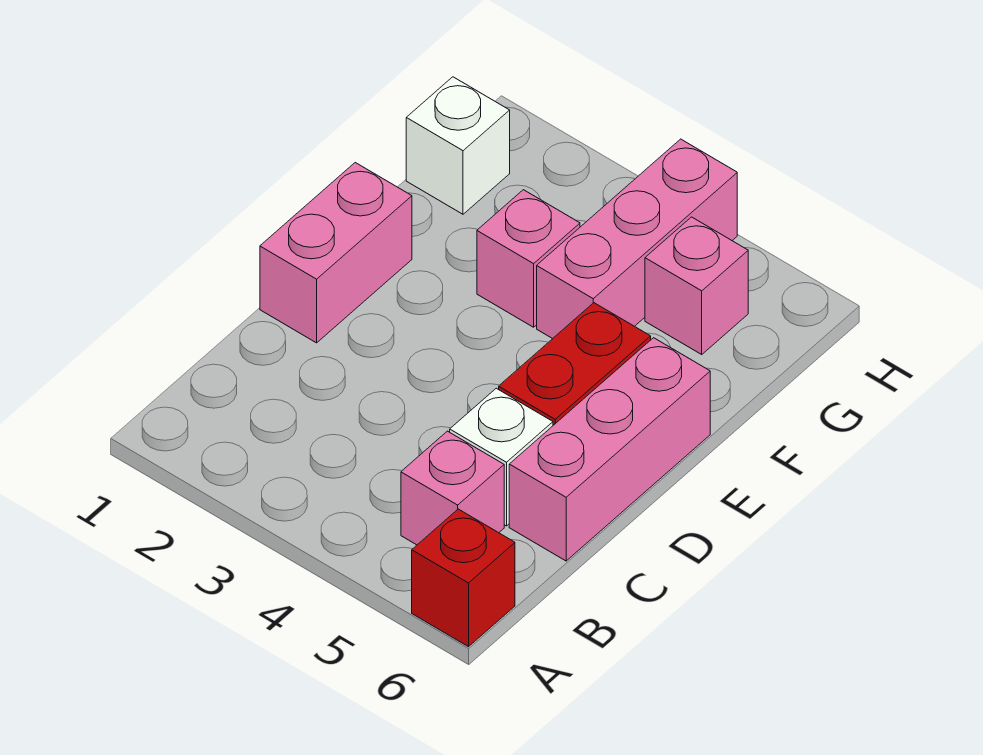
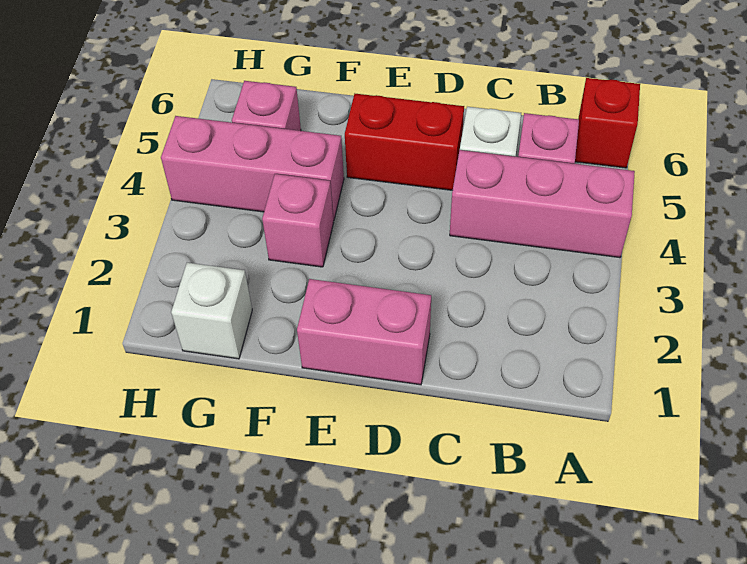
pink brick C6:E6 level 1 -> pink brick A4:C4 level 1

